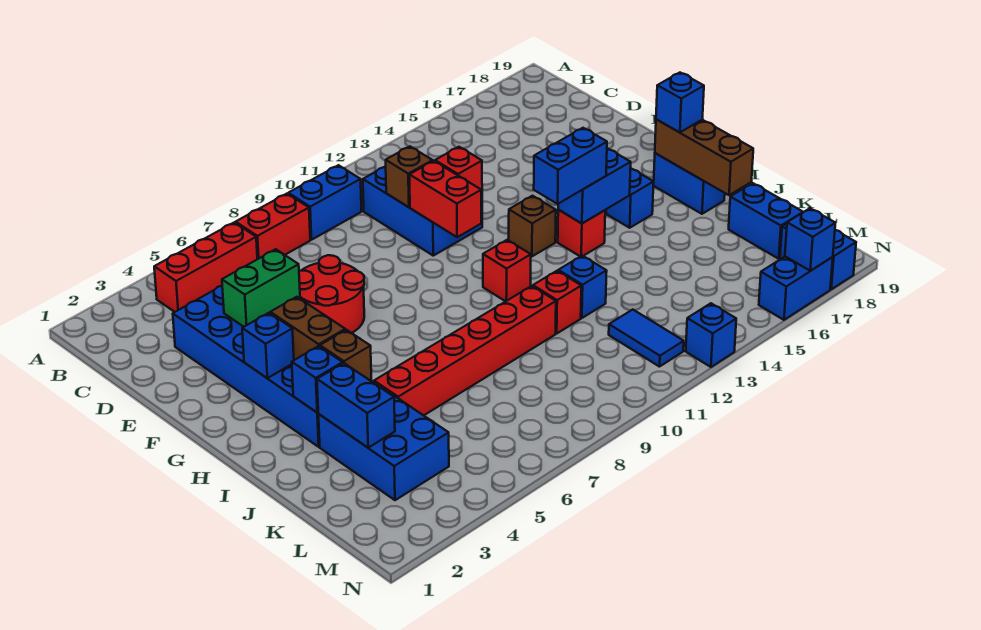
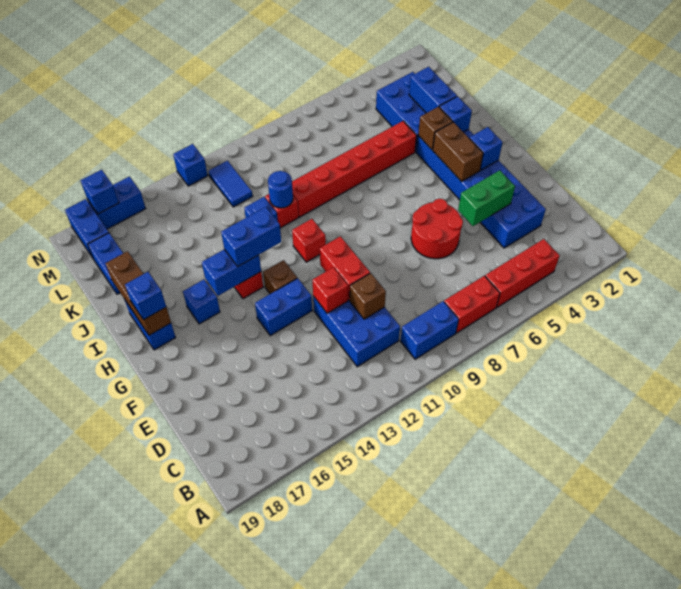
none -> blue brick F13:F14 level 1
none -> blue round brick J11 level 2

